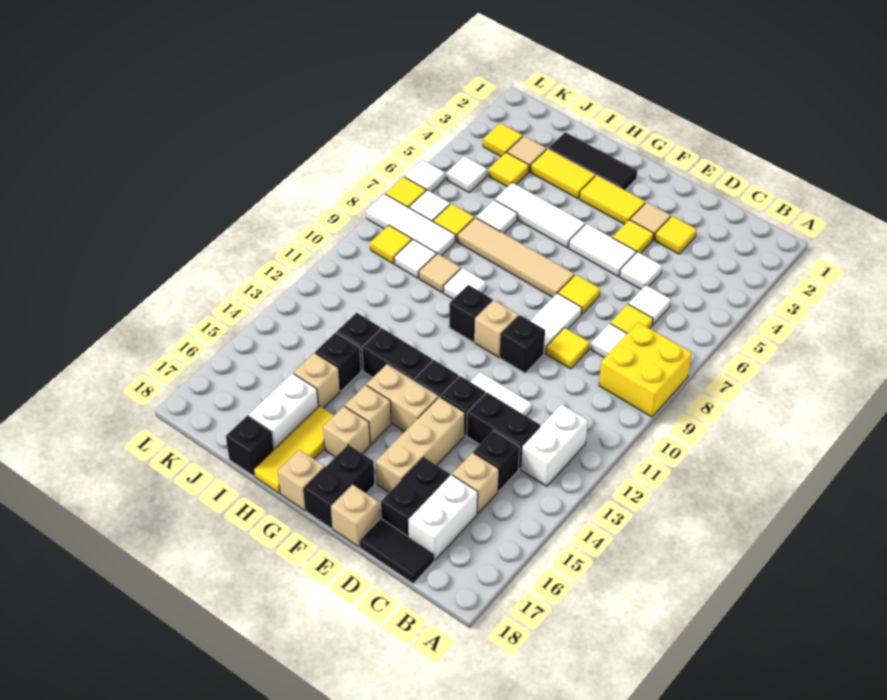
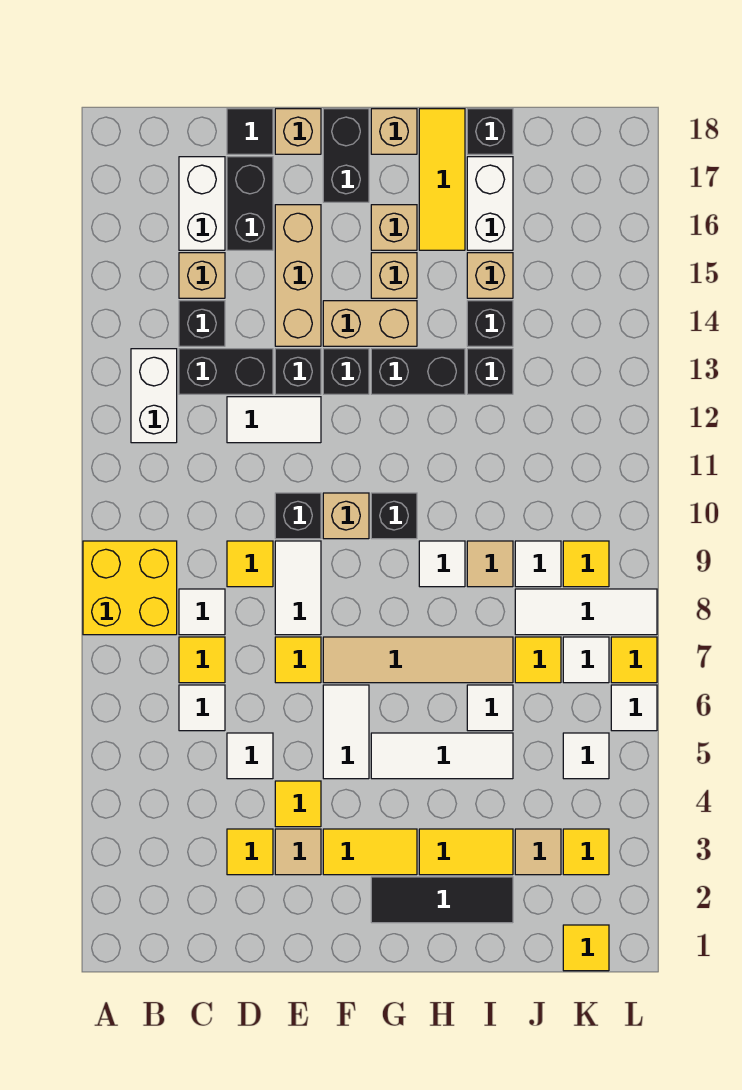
black tile C18:D18 level 1 -> black tile D18 level 1
white tile E5:F5 level 1 -> white tile F5:F6 level 1
yellow tile J4 level 1 -> yellow tile K1 level 1

